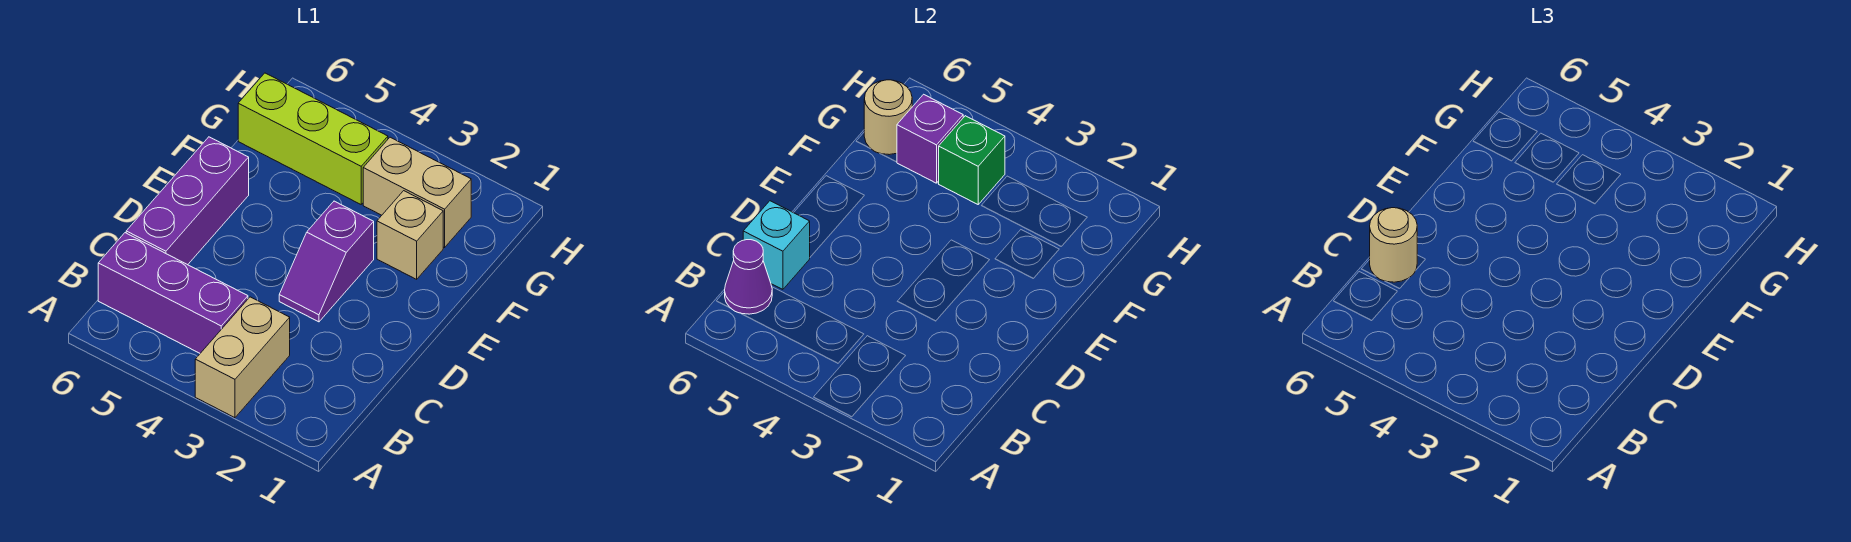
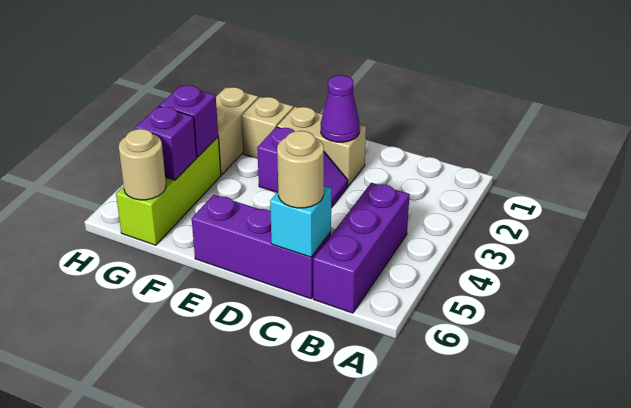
tan brick A3:B3 level 1 -> tan brick D2:E2 level 1
purple cone B6 level 2 -> purple cone D2 level 2
green brick G4 level 2 -> purple brick G4 level 2

